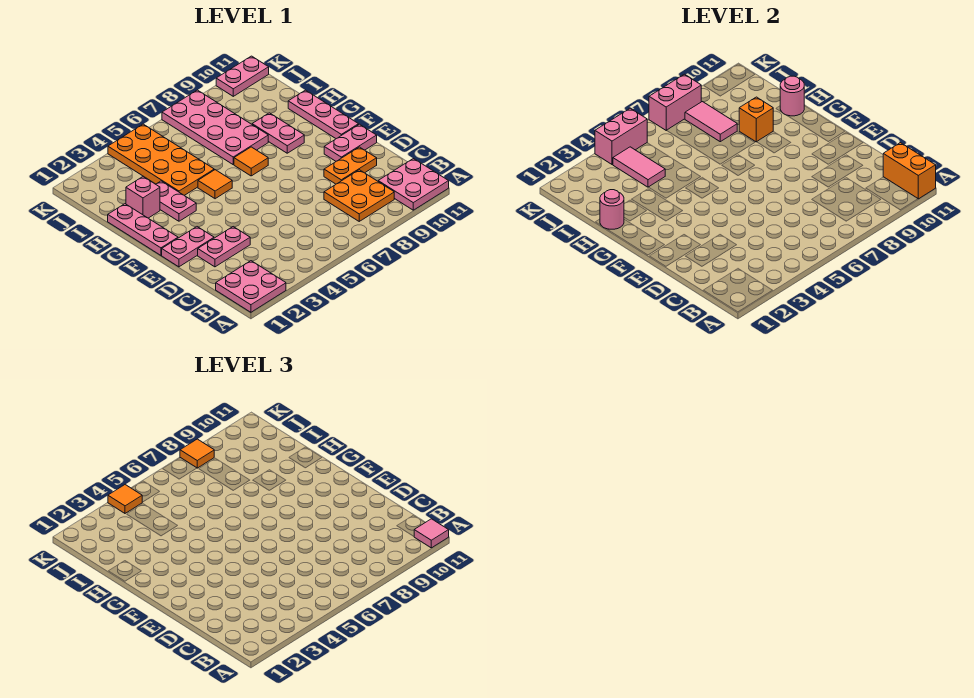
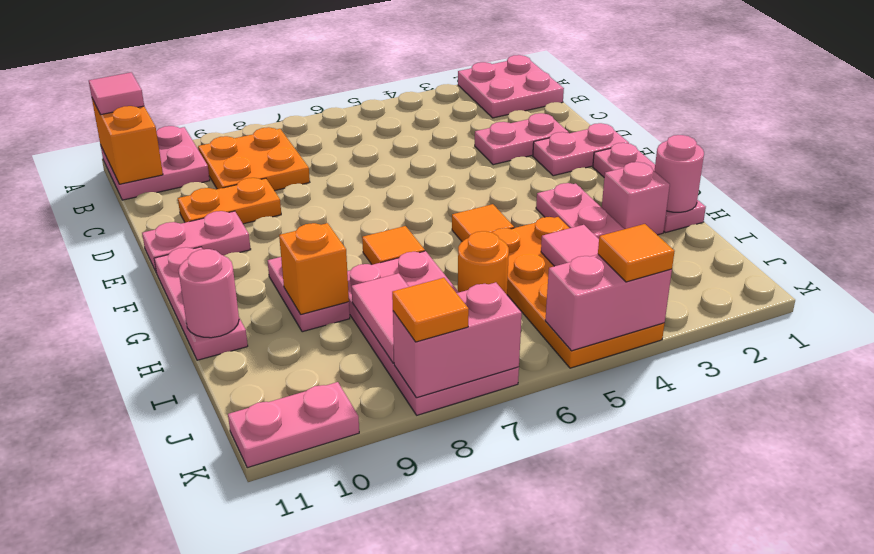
none -> orange round brick I6 level 1

